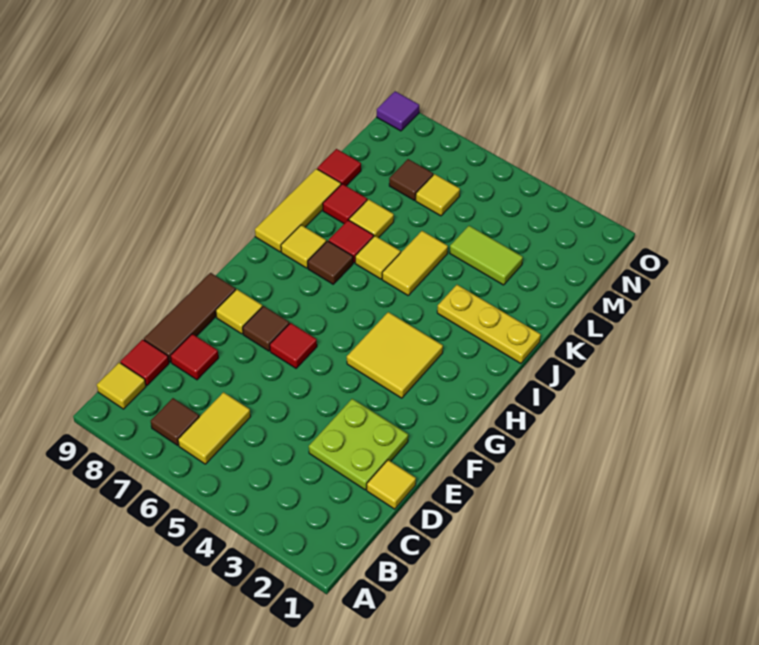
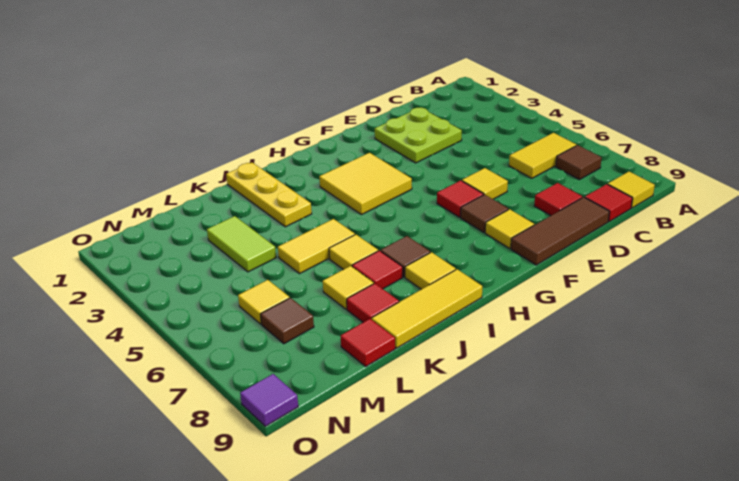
yellow tile D1 level 1 -> yellow tile E6 level 1

